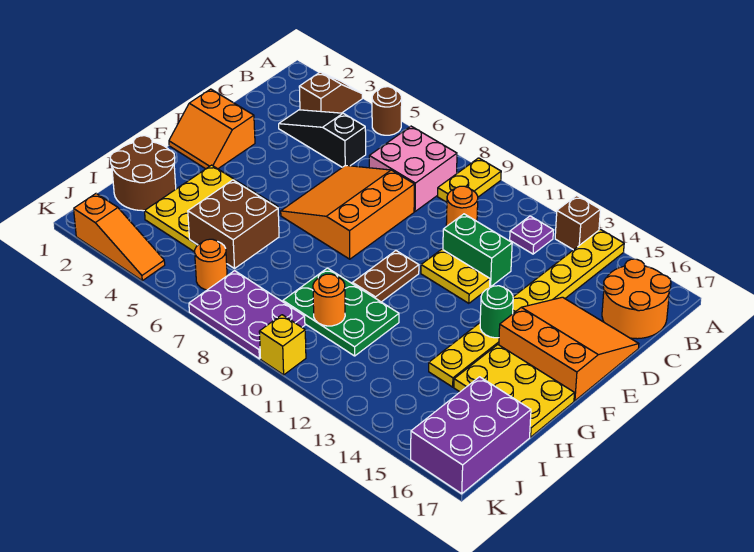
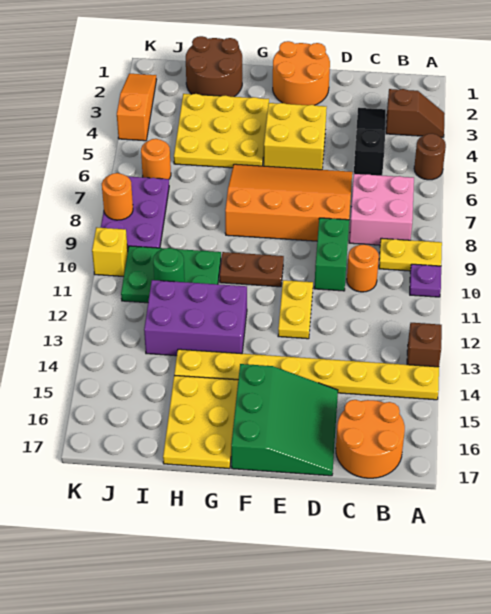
purple plate B12 level 1 -> purple plate A10 level 1
orange slope D6:F8 level 1 top 8 -> orange slope D6:G8 level 1 top 8
green brick D11:D12 level 1 -> green brick D9:D10 level 1
orange slope D15:F17 level 1 top F -> green slope D15:F17 level 1 top F
orange slope E1:F2 level 1 top E -> orange round brick E1:F2 level 1
none -> yellow brick E4:F5 level 1
green round brick F14 level 2 -> green round brick I11 level 2
brown brick H5:I6 level 2 -> none
green plate H9:I11 level 1 -> green plate H10:J11 level 1
orange round brick I10 level 2 -> orange round brick K8 level 2
purple brick I16:K17 level 1 -> purple brick G12:I13 level 1
orange slope K2:K4 level 1 top 2 -> orange slope K2:K4 level 1 top 4

